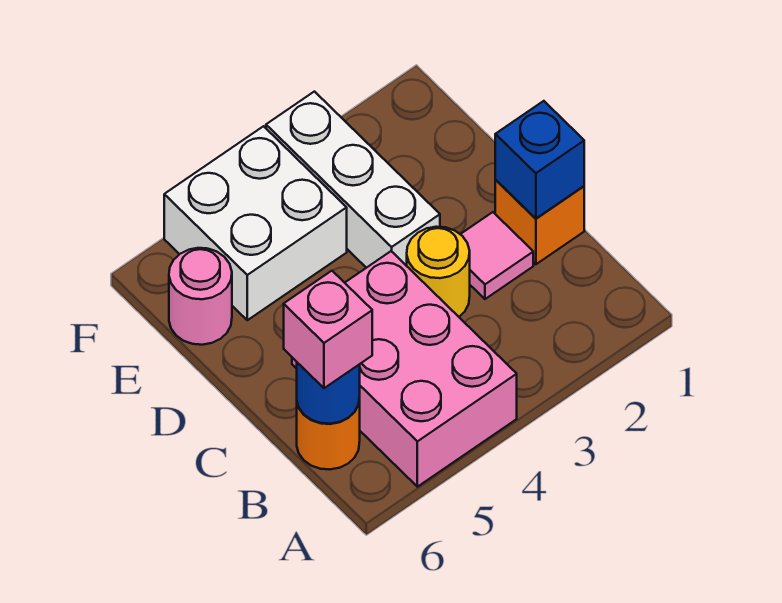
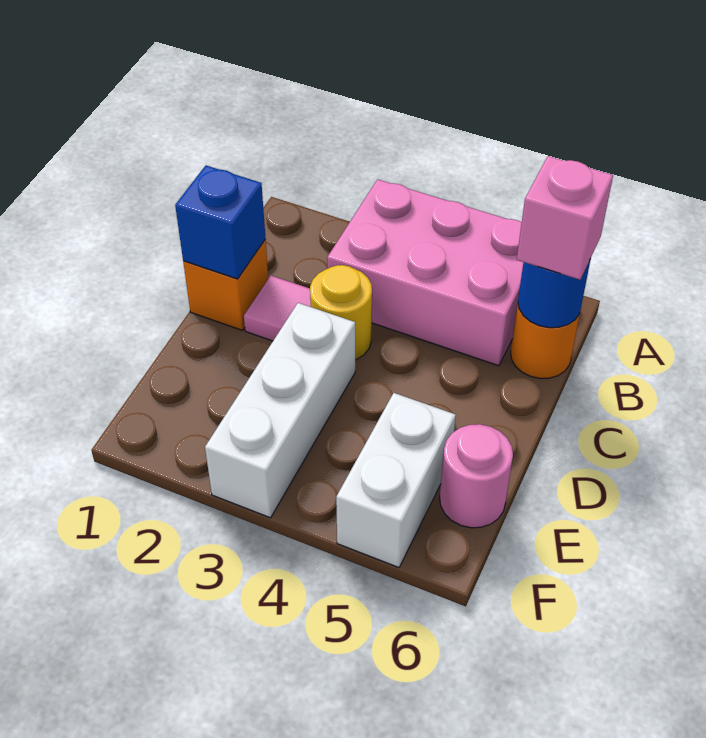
pink brick A4:C5 level 1 -> pink brick A3:B5 level 1
white brick E4:F5 level 1 -> white brick E5:F5 level 1

